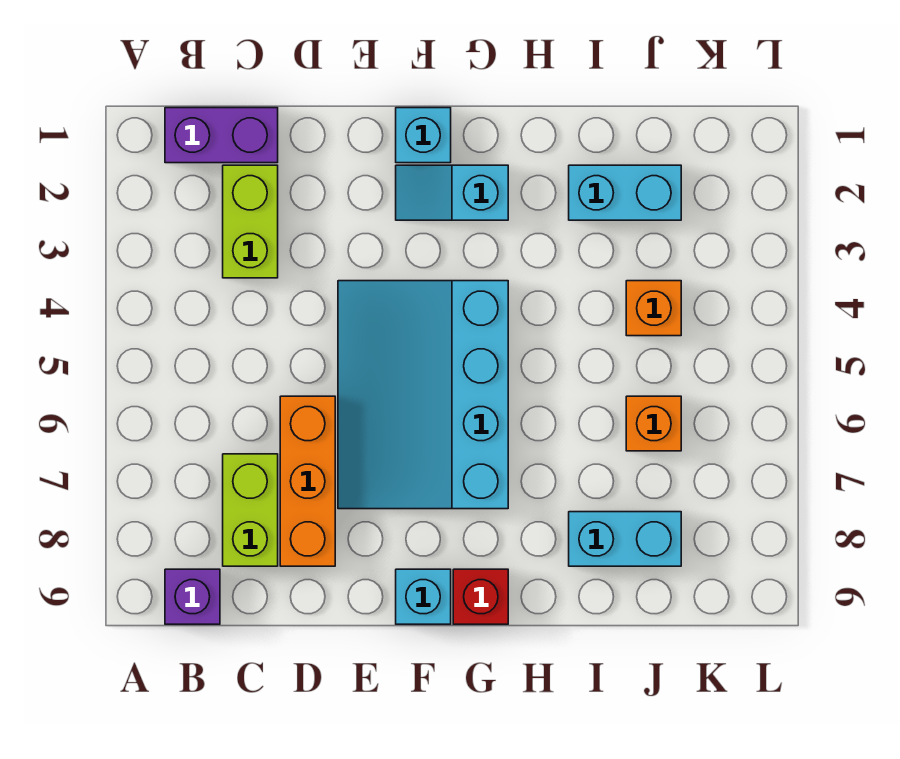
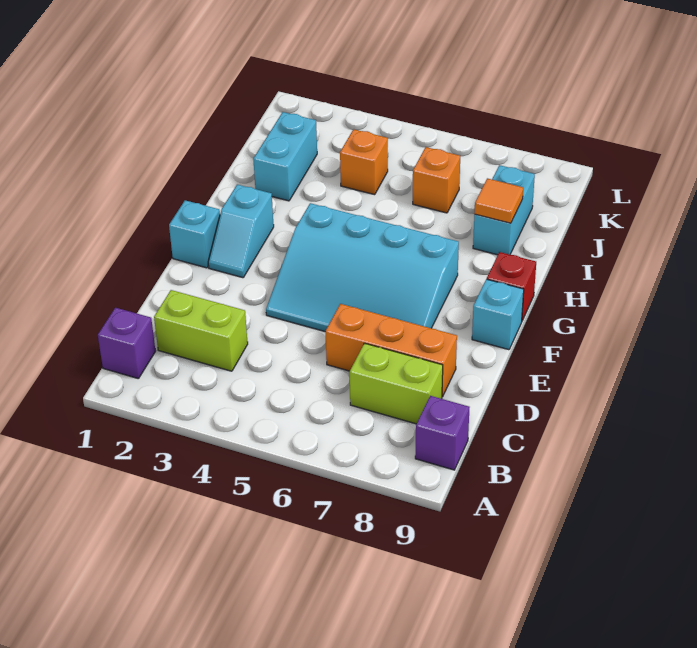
purple brick B1:C1 level 1 -> purple brick B1 level 1
none -> orange tile I8 level 2

